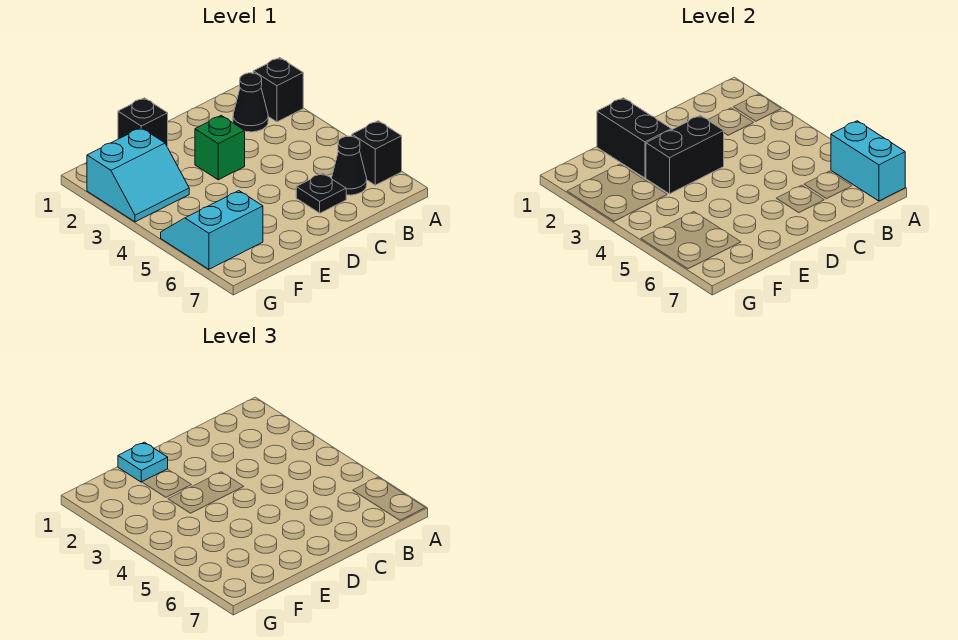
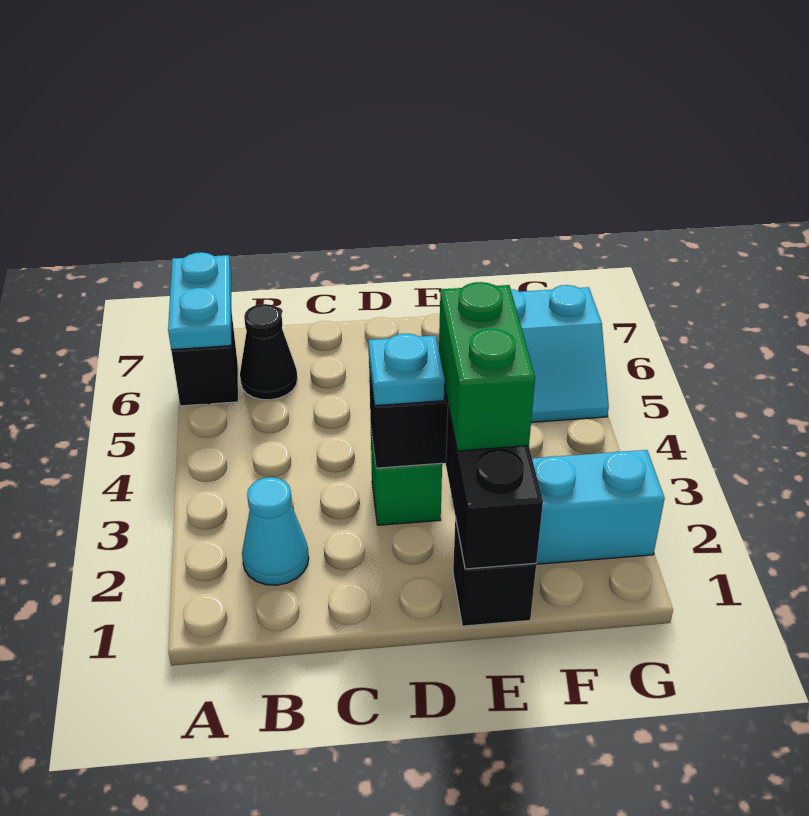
black brick A2 level 1 -> none
cyan brick A6:A7 level 2 -> cyan plate A6:A7 level 2
black cone B2 level 1 -> cyan cone B2 level 1
black plate C6 level 1 -> none
cyan plate E1 level 3 -> cyan plate D3 level 3
none -> green brick E2:E3 level 3

